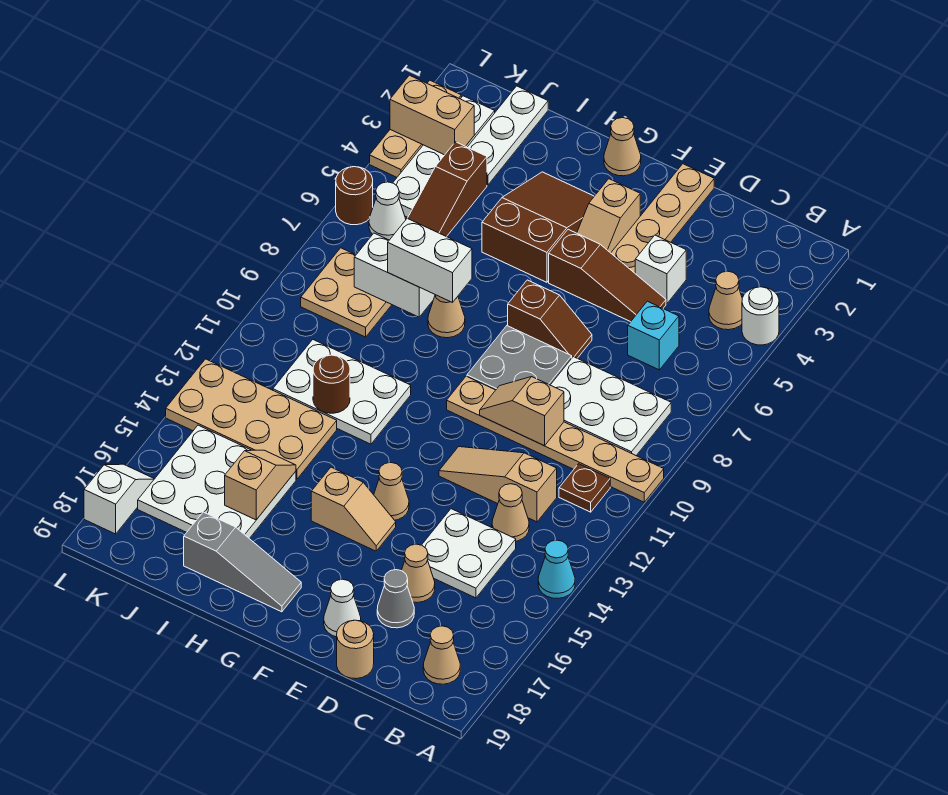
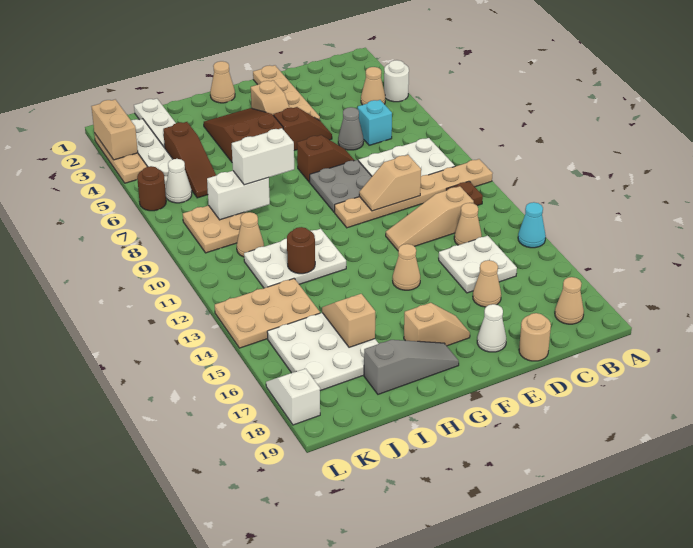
white brick D4 level 1 -> none
brown slope D5:F5 level 1 top F -> brown slope E5:F5 level 1 top F
grey cone D17 level 1 -> grey cone D6 level 1
tan slope F15:G15 level 1 top G -> tan slope F17:G17 level 1 top G
tan cone H8 level 1 -> tan cone J10 level 1
tan plate I13:L14 level 1 -> tan plate J13:L14 level 1
tan brick K3:L3 level 2 -> tan brick L2:L3 level 2

